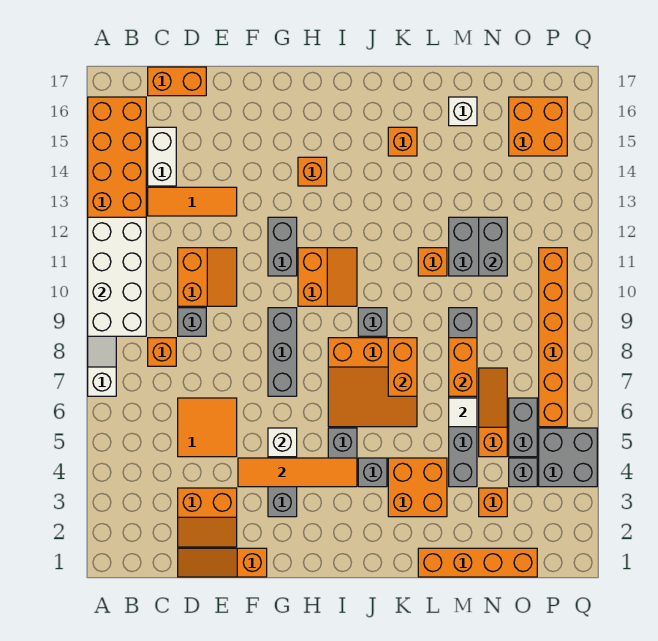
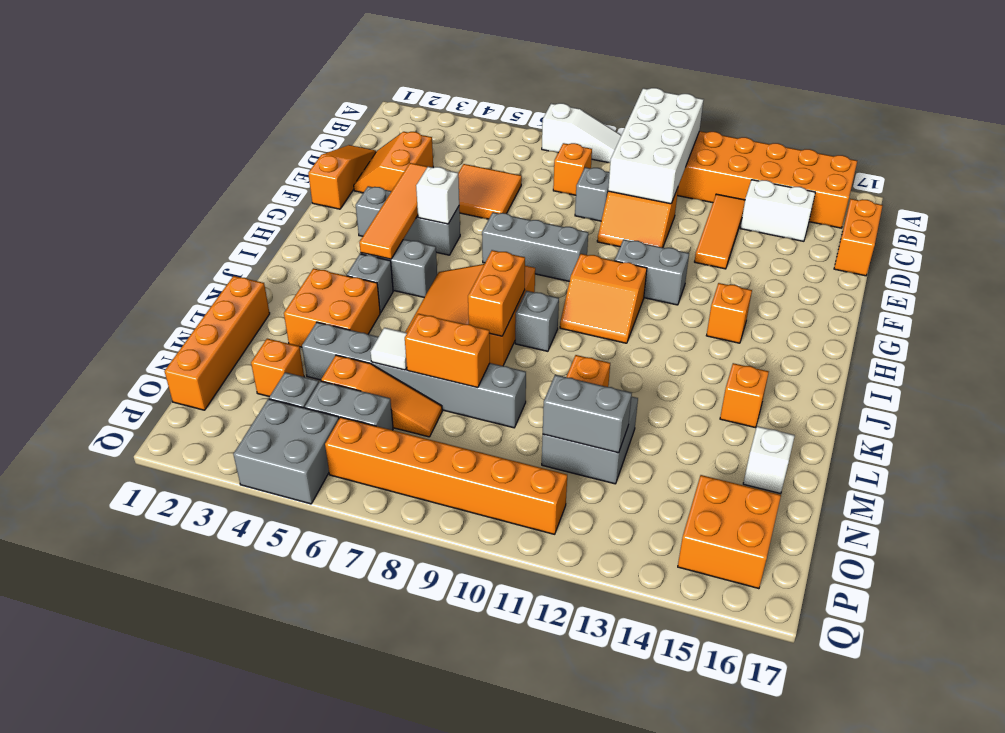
white brick A9:B12 level 2 -> white brick A10:D11 level 2
orange brick K7:K8 level 2 -> orange brick J8:K8 level 2

